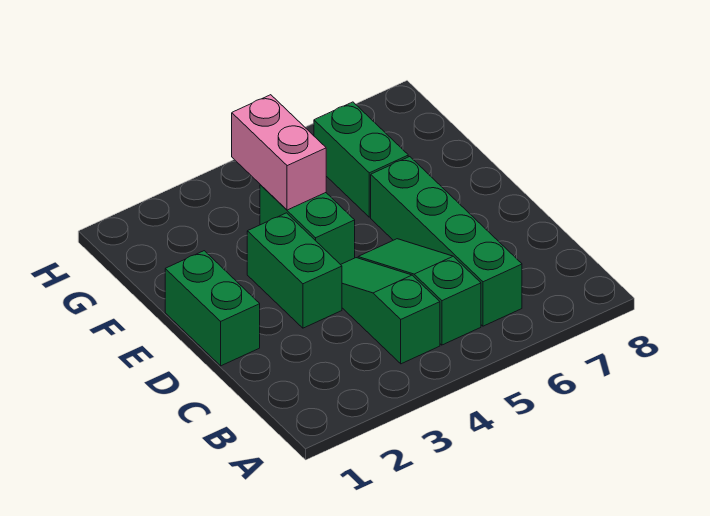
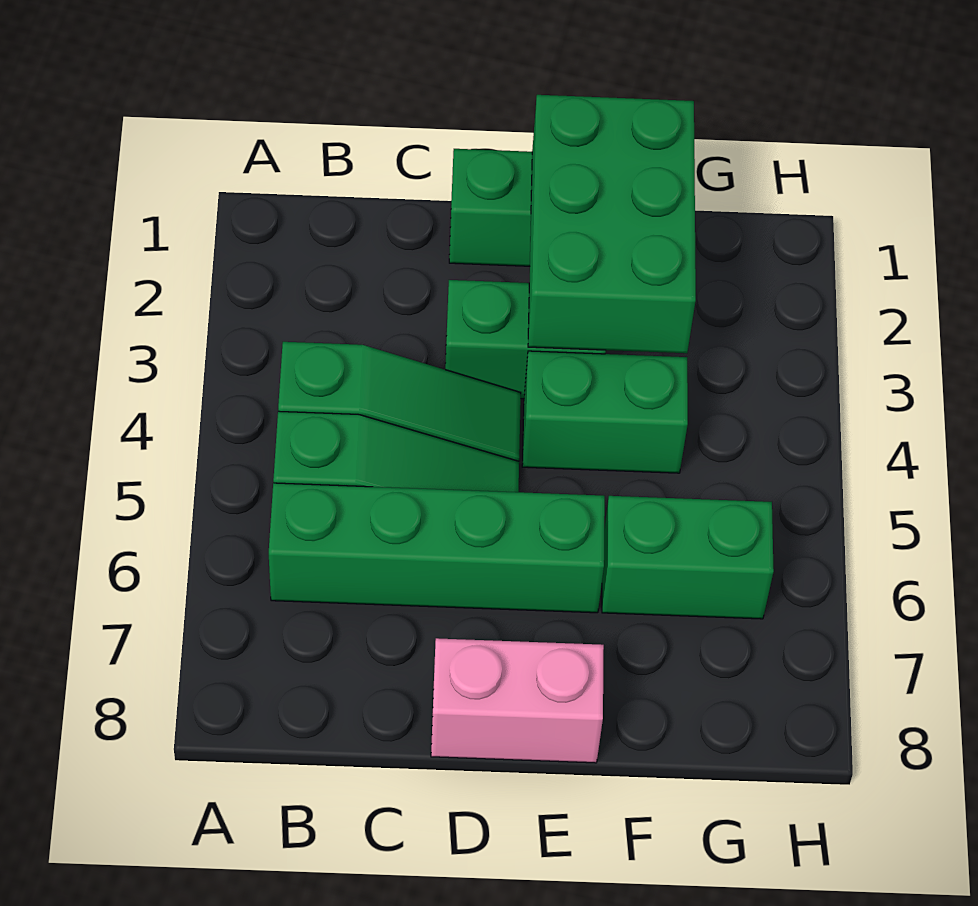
none -> green brick E1:F3 level 2
pink brick F4:G4 level 2 -> pink brick D8:E8 level 1

